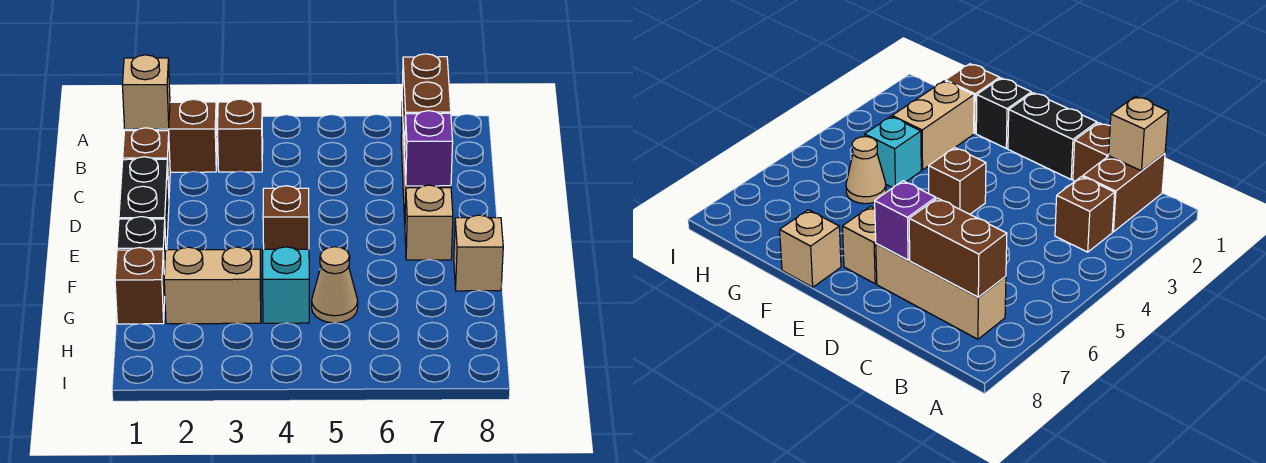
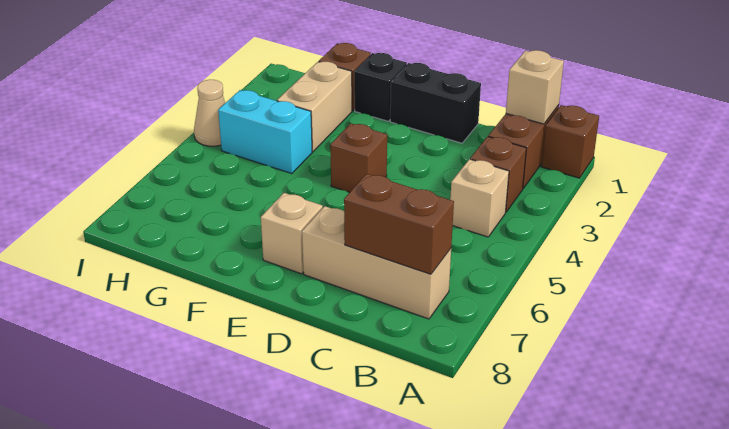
brown brick C1 level 1 -> brown brick A1 level 1
purple brick D7 level 2 -> none
tan brick F8 level 1 -> tan brick B4 level 1
cyan brick G4 level 1 -> cyan brick G4:H4 level 1
tan cone G5 level 1 -> tan cone I4 level 1

